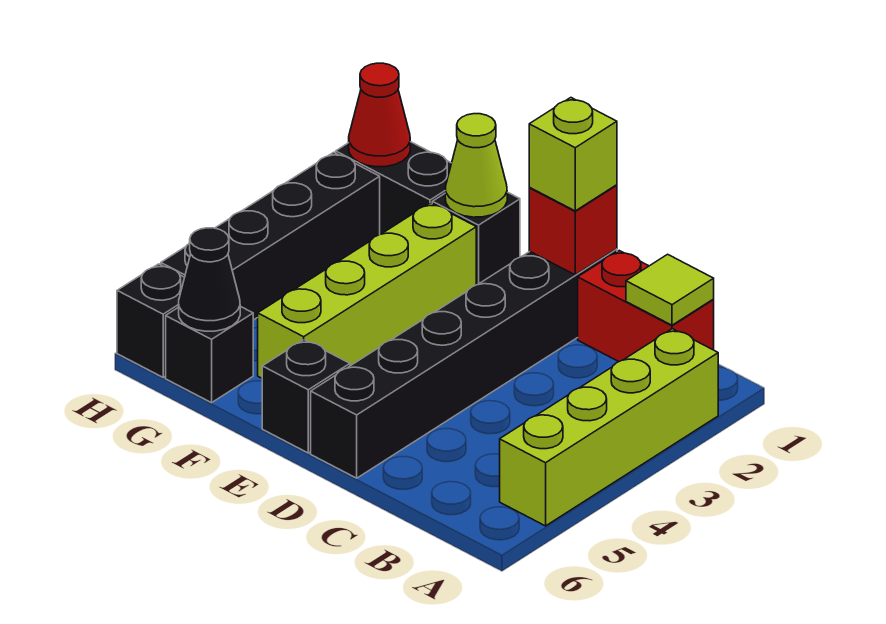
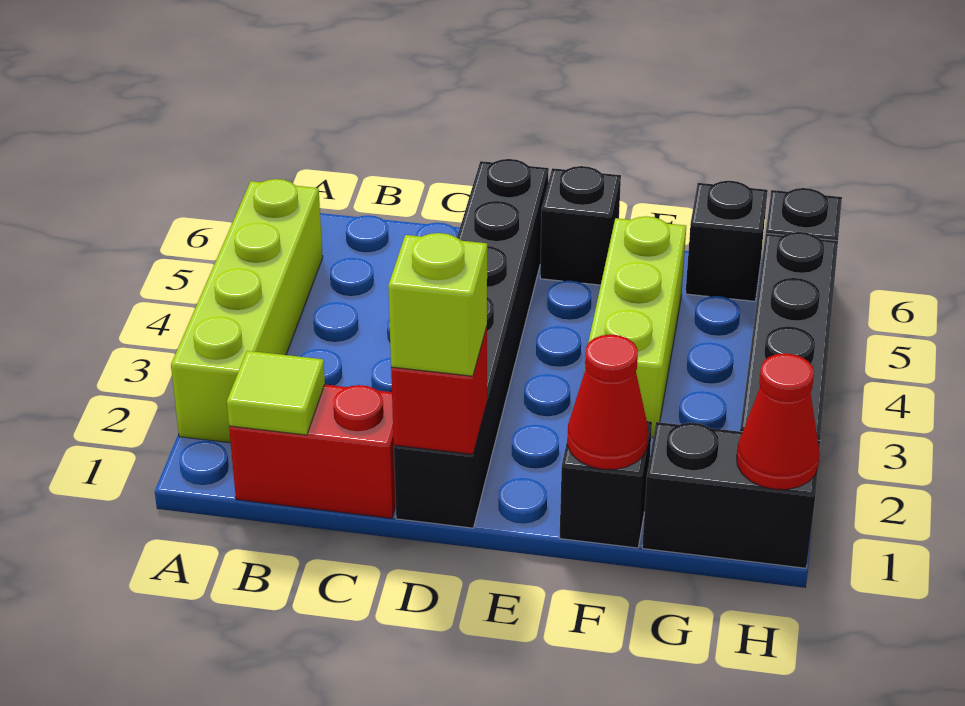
lime cone F1 level 2 -> red cone F1 level 2
lime brick F2:F5 level 1 -> lime brick F3:F5 level 1
black cone G6 level 2 -> none

